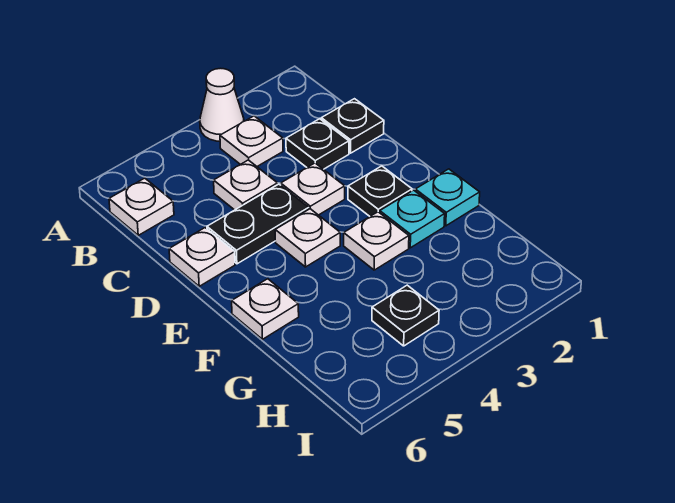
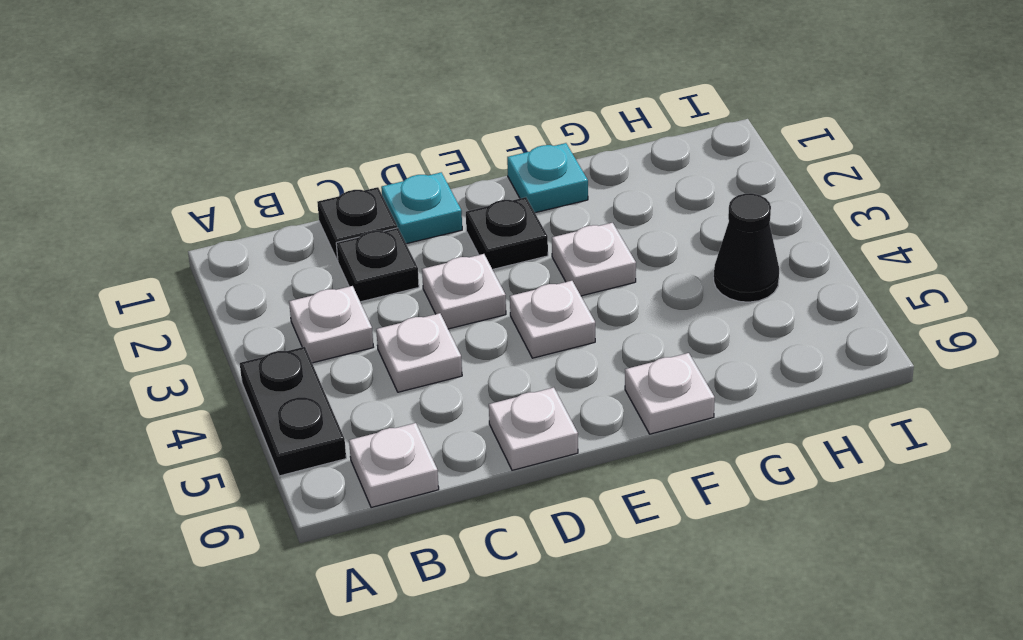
white cone A3 level 1 -> none
black plate D4:D5 level 1 -> black plate A4:A5 level 1
cyan plate F2 level 1 -> cyan plate D1 level 1
black plate H4 level 1 -> black cone H4 level 1

